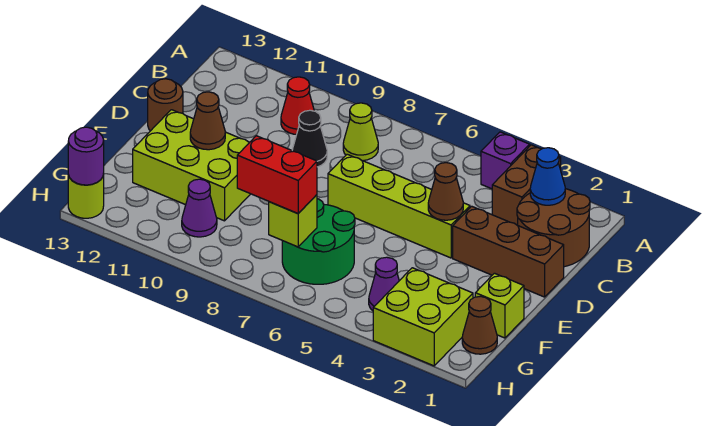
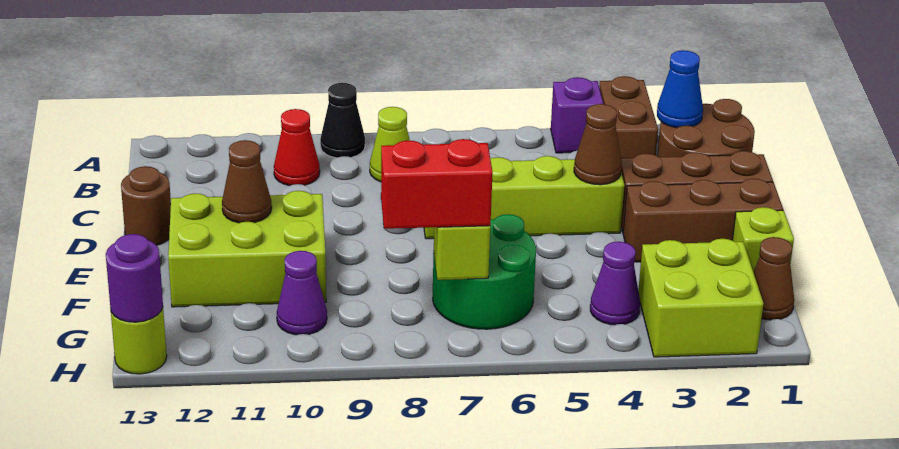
black cone C9 level 1 -> black cone A9 level 1
none -> brown brick E1:E3 level 1

